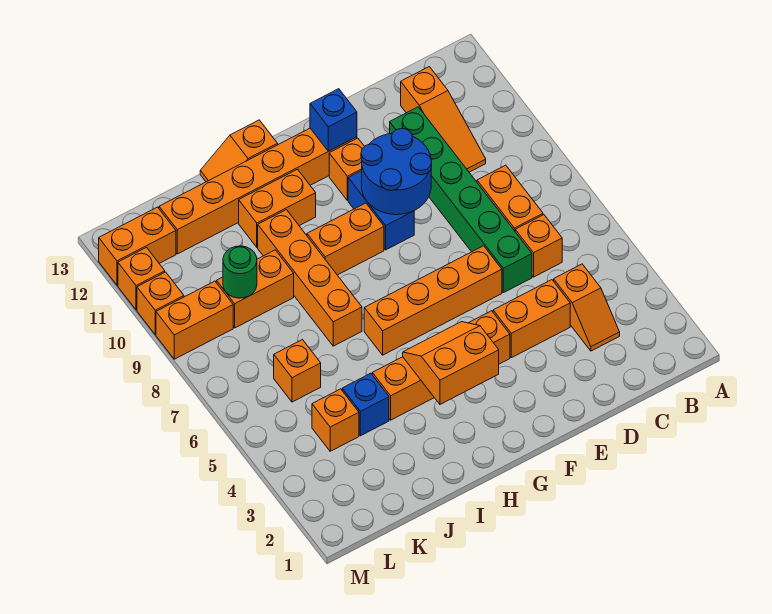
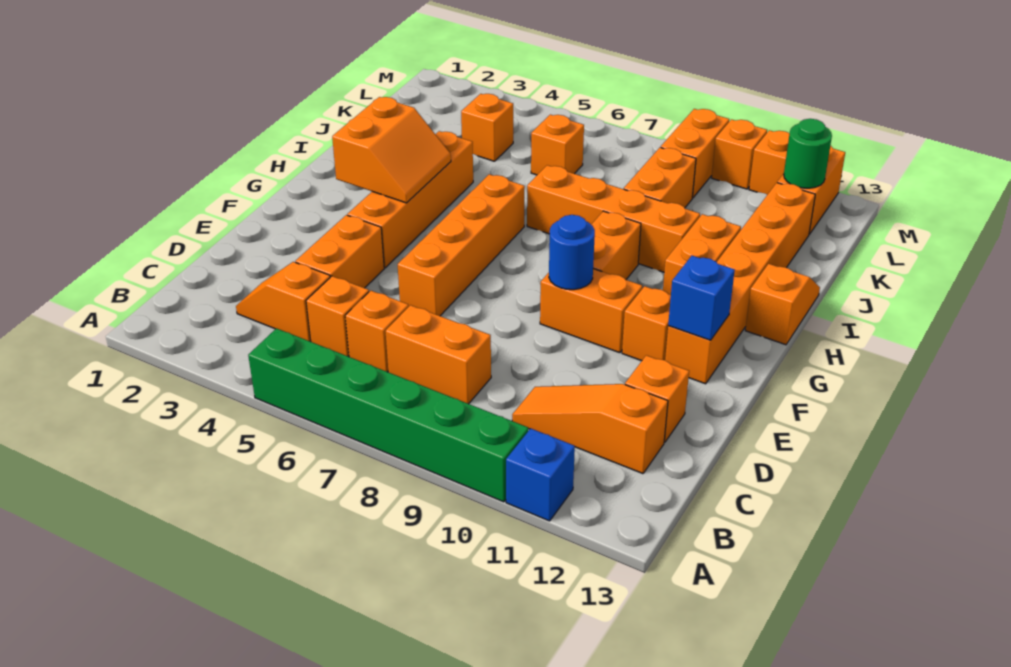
none -> orange brick C5 level 1
green brick D6:D11 level 1 -> green brick A5:A10 level 1
none -> orange brick D12 level 1
blue round brick E9:F10 level 2 -> blue round brick F9 level 2
blue brick F9:F10 level 1 -> orange brick F9:F10 level 1
blue brick J4 level 1 -> blue brick A11 level 1
green round brick K9 level 2 -> green round brick L12 level 2

